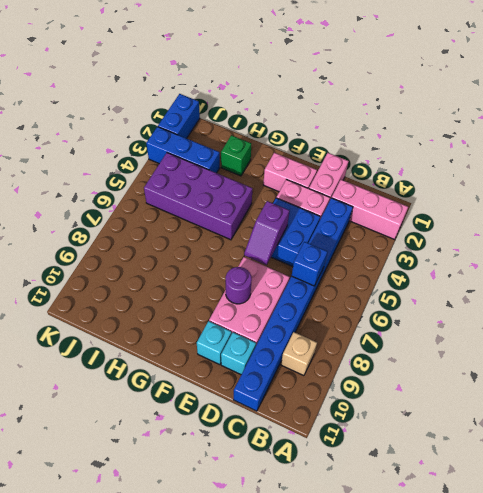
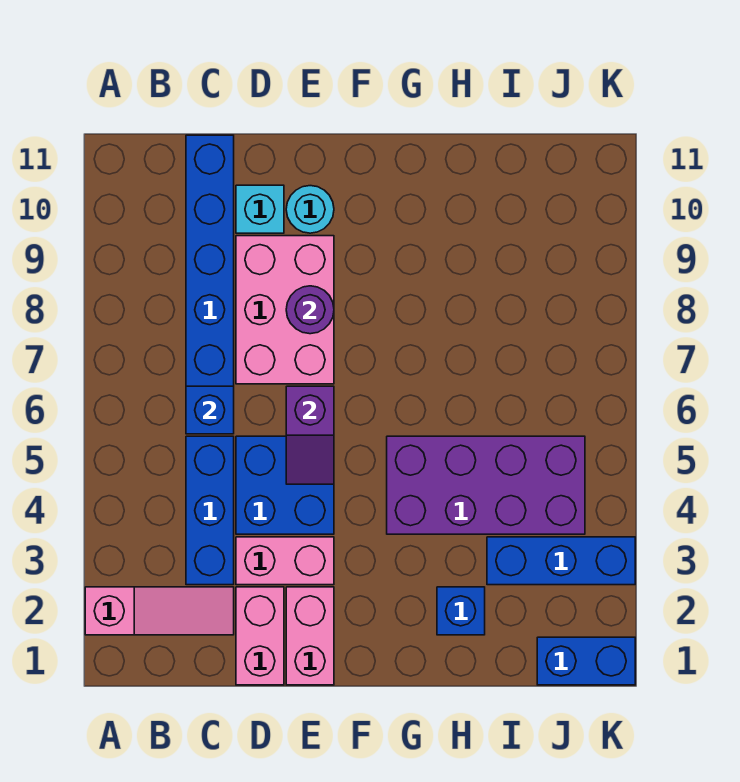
pink brick A2:C2 level 1 -> pink slope A2:C2 level 1 top A
tan brick B9 level 1 -> none
pink brick E2:F2 level 1 -> pink brick E1:E2 level 1
purple slope E5:E6 level 2 top 5 -> purple slope E5:E6 level 2 top 6
cyan brick E10 level 1 -> cyan round brick E10 level 1
green brick H2 level 1 -> blue brick H2 level 1
blue brick K1:K2 level 1 -> blue brick J1:K1 level 1

